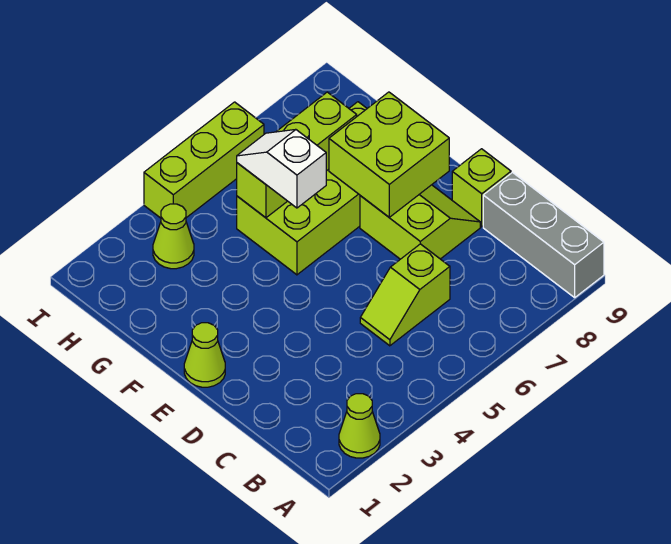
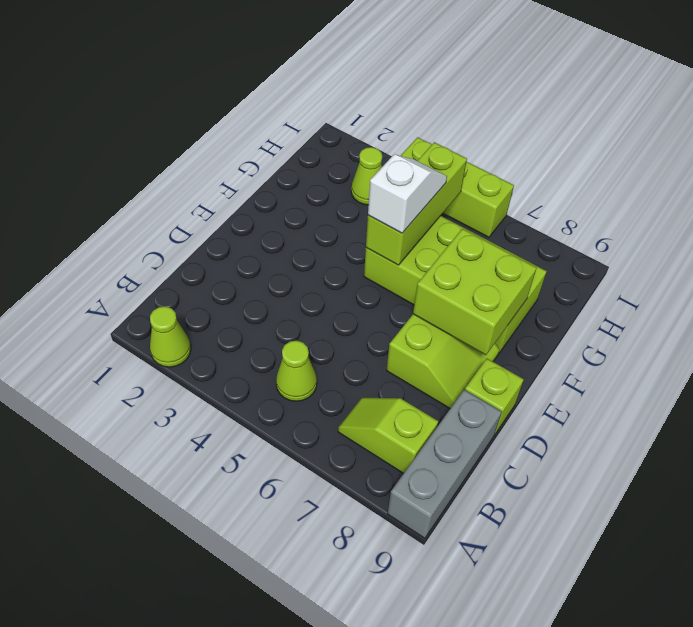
lime slope C5:C6 level 1 top 6 -> lime slope B7:B8 level 1 top 8
lime cone E1 level 1 -> lime cone B5 level 1
lime brick G5:G7 level 2 -> lime brick F5:H5 level 2

